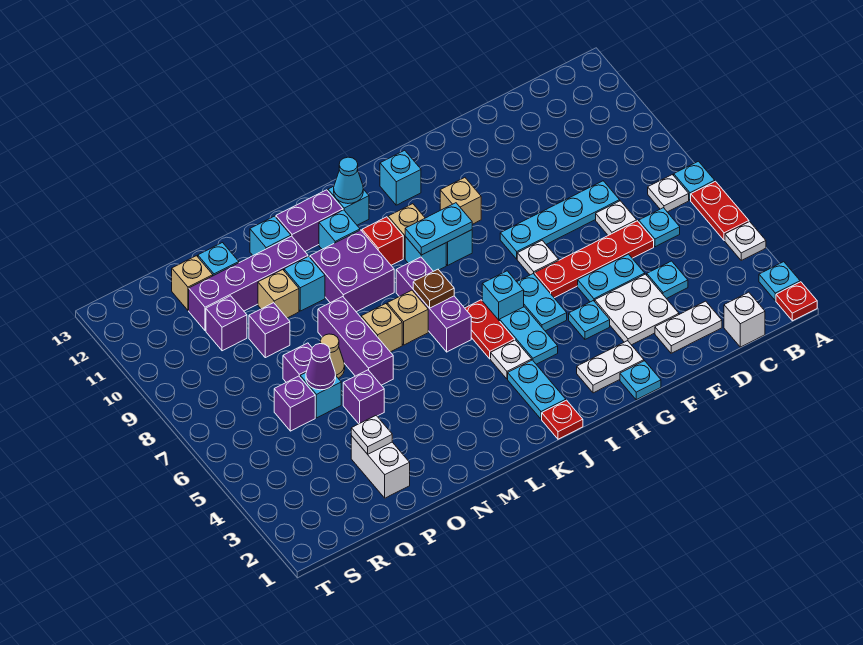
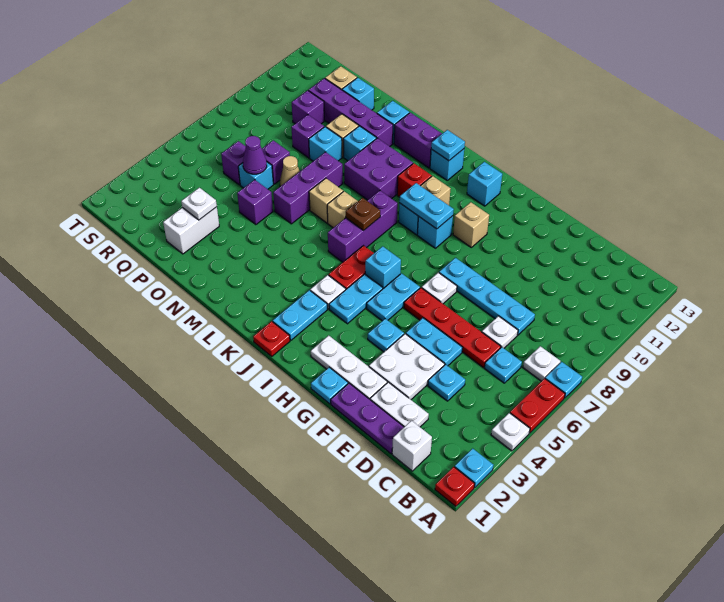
none -> purple plate D1:F1 level 1
white plate G2:H2 level 1 -> white plate F2:H2 level 1
cyan cone K12 level 2 -> cyan plate K12 level 2
cyan brick L11 level 1 -> cyan brick O9 level 1

